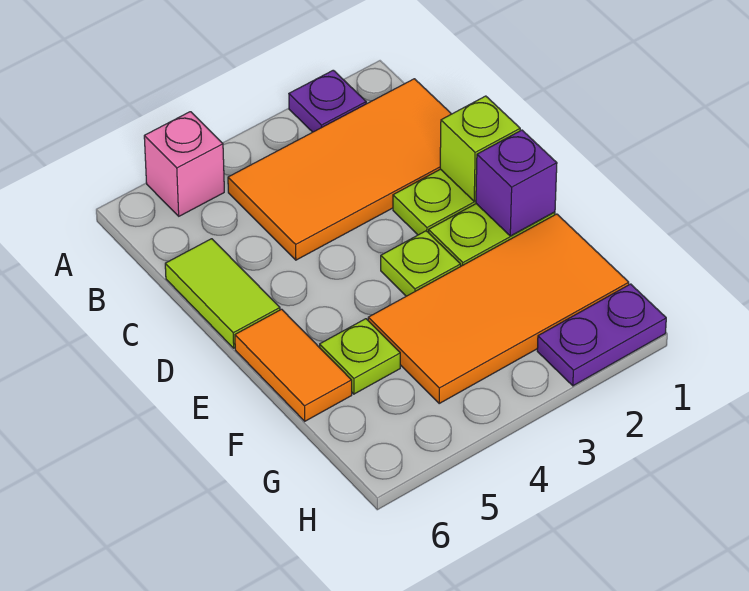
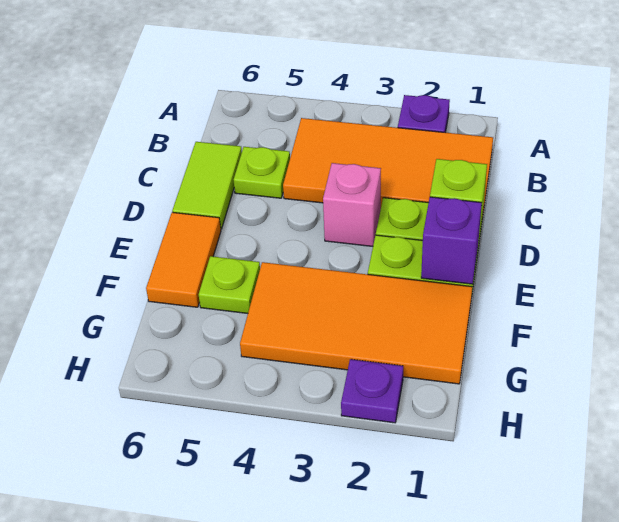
pink brick A5 level 1 -> pink brick D3 level 1
lime plate E3 level 1 -> lime plate C5 level 1
purple plate H1:H2 level 1 -> purple plate H2 level 1

